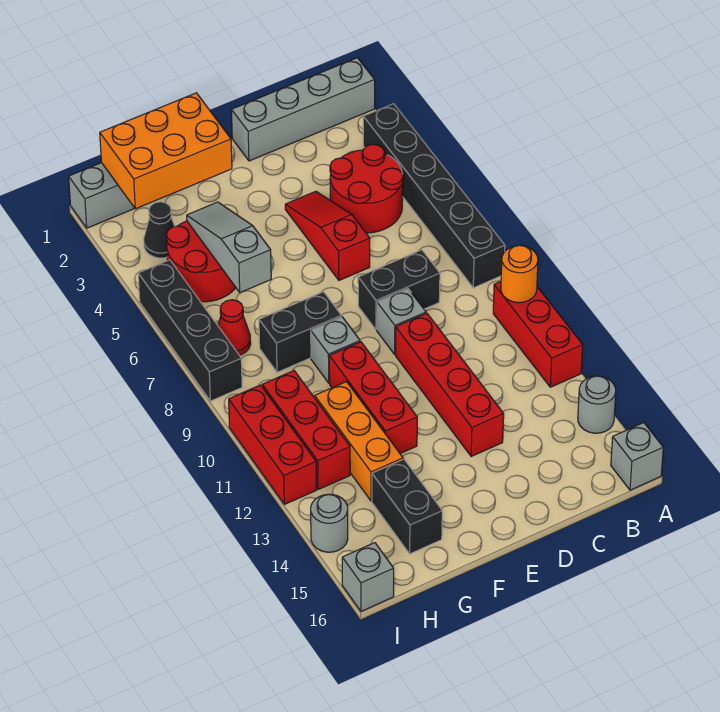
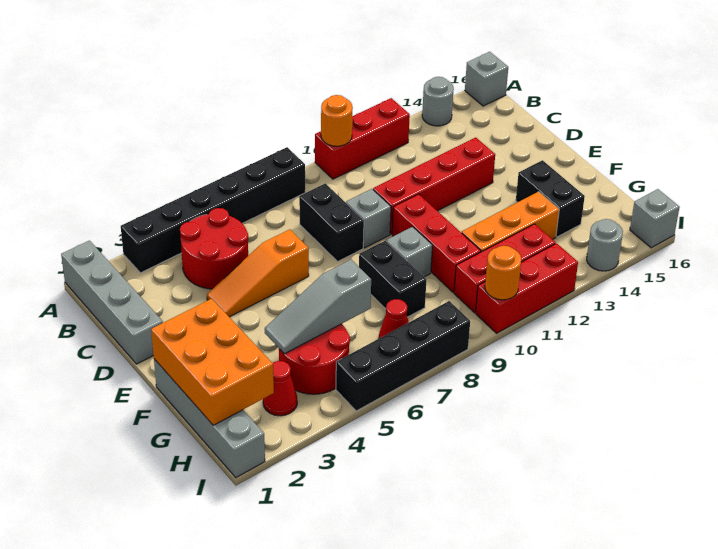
red slope D4:D6 level 1 top 6 -> orange slope D4:D6 level 1 top 6
red brick F10:F12 level 1 -> red brick E10:G10 level 1
black brick G14:G15 level 1 -> black brick F14:G14 level 1
black cone H3 level 1 -> red cone H3 level 1
none -> orange round brick I10 level 2

